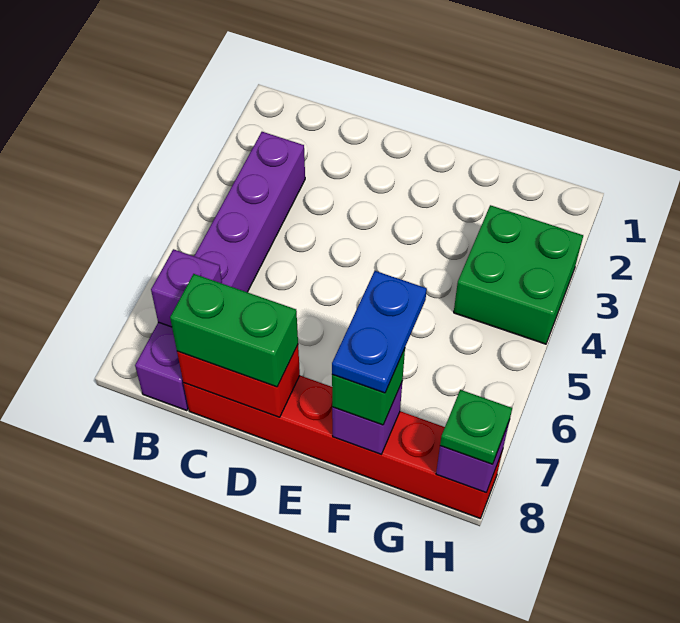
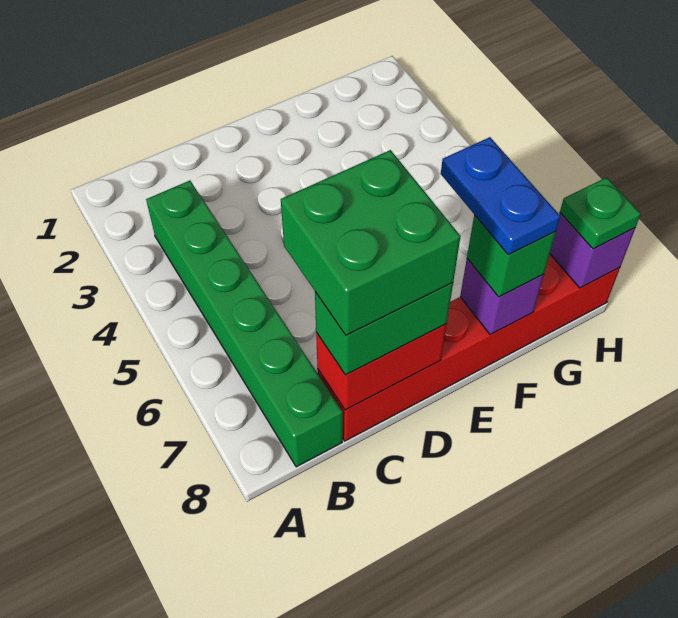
purple brick B3:B8 level 1 -> green brick B3:B8 level 1
purple brick B7 level 2 -> none
green brick G3:H4 level 1 -> green brick C7:D8 level 4

